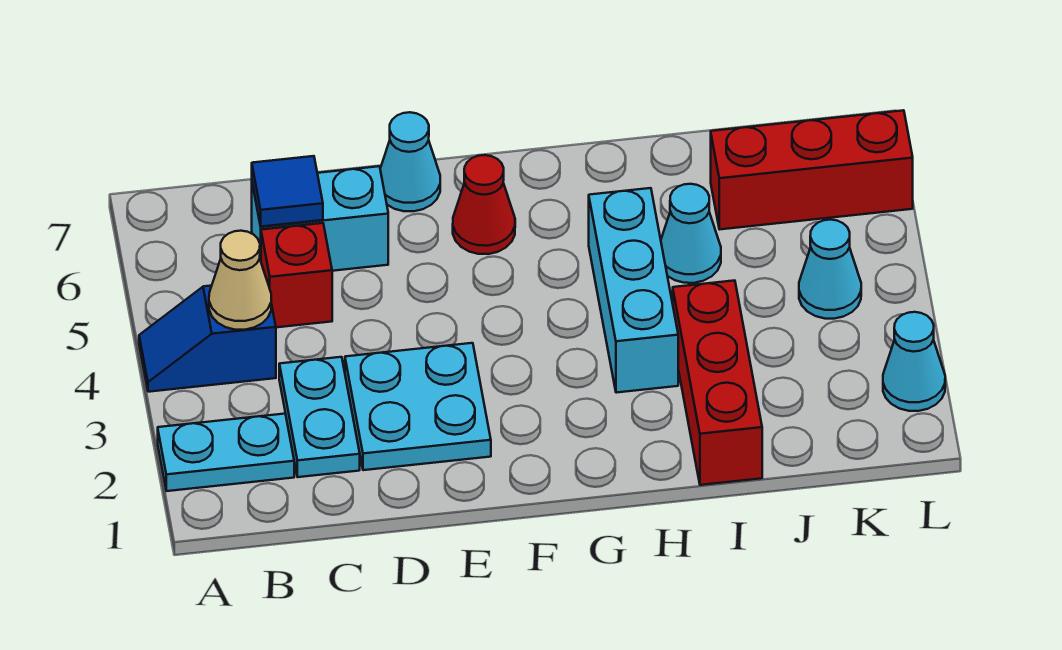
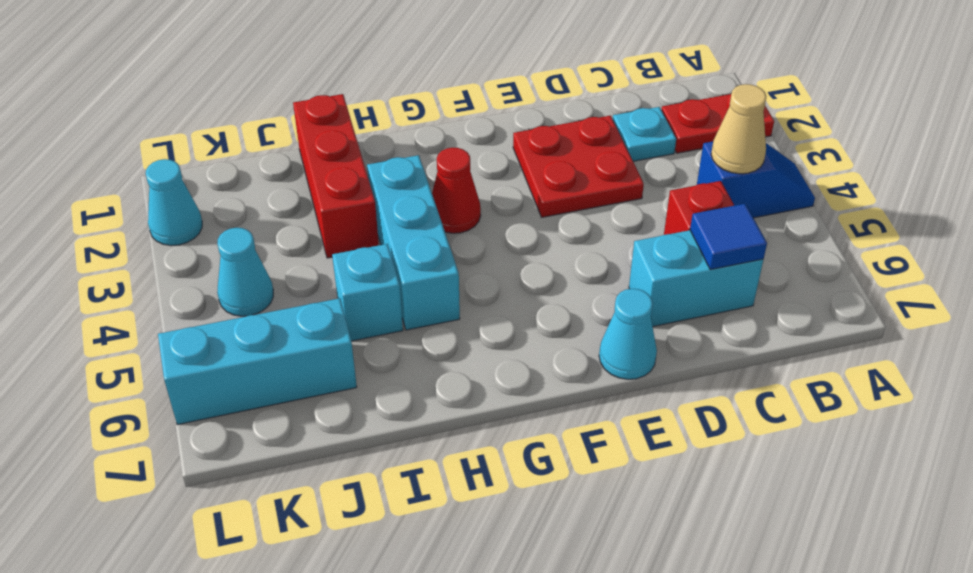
cyan plate A2:B2 level 1 -> red plate A2:B2 level 1
cyan plate C2:C3 level 1 -> cyan plate C2 level 1
cyan plate D2:E3 level 1 -> red plate D2:E3 level 1
red cone F6 level 1 -> red cone G3 level 1
cyan cone I5 level 1 -> cyan brick I5 level 1
red brick J6:L6 level 1 -> cyan brick J6:L6 level 1

